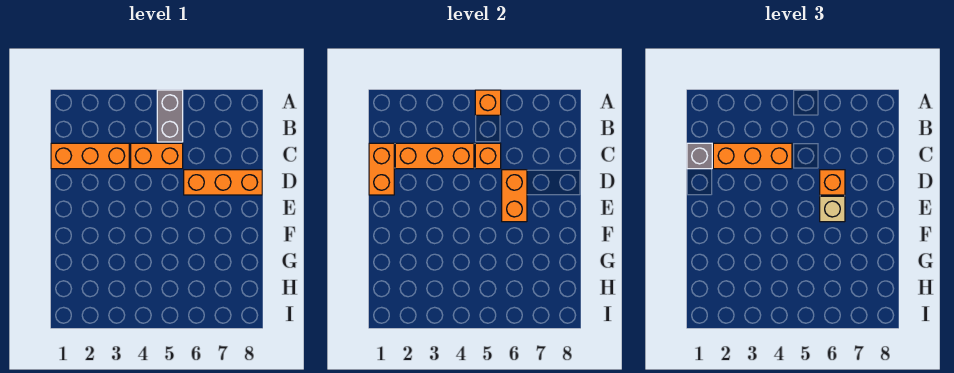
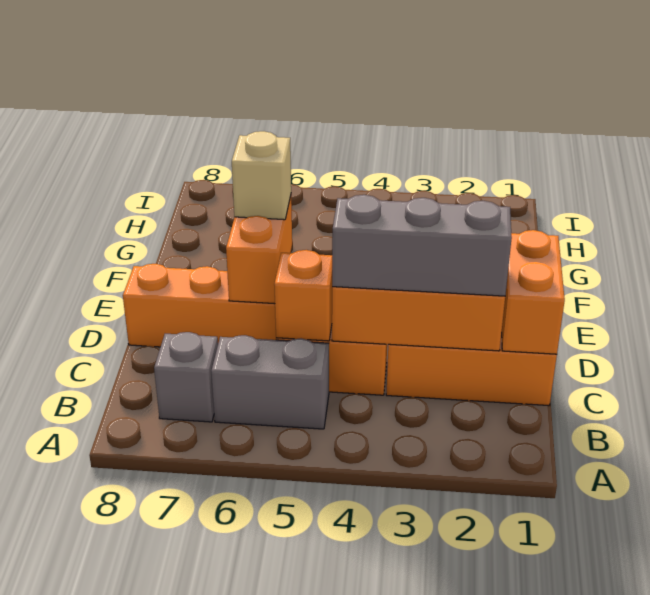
grey brick A5:B5 level 1 -> grey brick B5:B6 level 1
orange brick A5 level 2 -> none
grey brick C1 level 3 -> grey brick B7 level 1
orange brick C2:C4 level 3 -> grey brick C2:C4 level 3
orange brick D6 level 3 -> none

